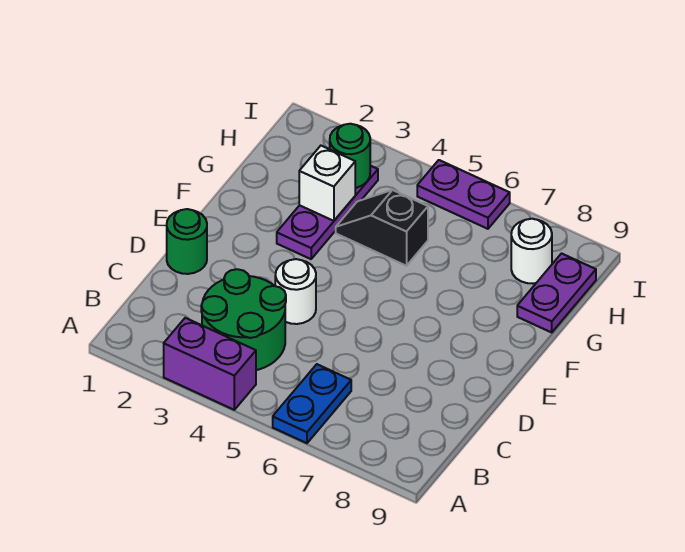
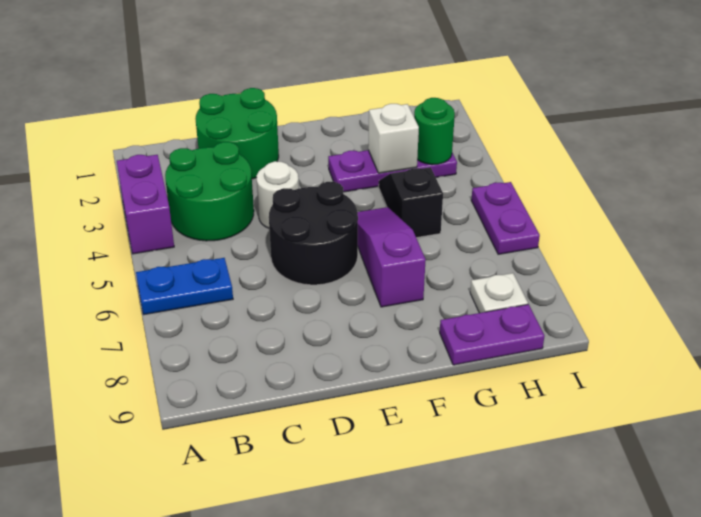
green round brick D1 level 1 -> green round brick C1:D2 level 1
none -> black round brick D5:E6 level 1
none -> purple slope F5:F7 level 1 top 7
white round brick H8 level 1 -> white plate H8 level 1

